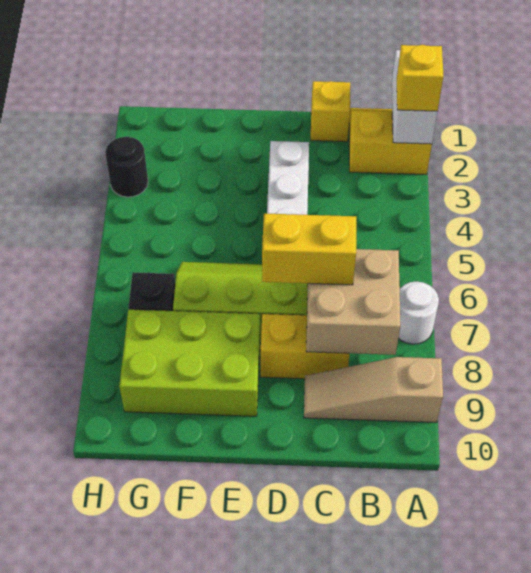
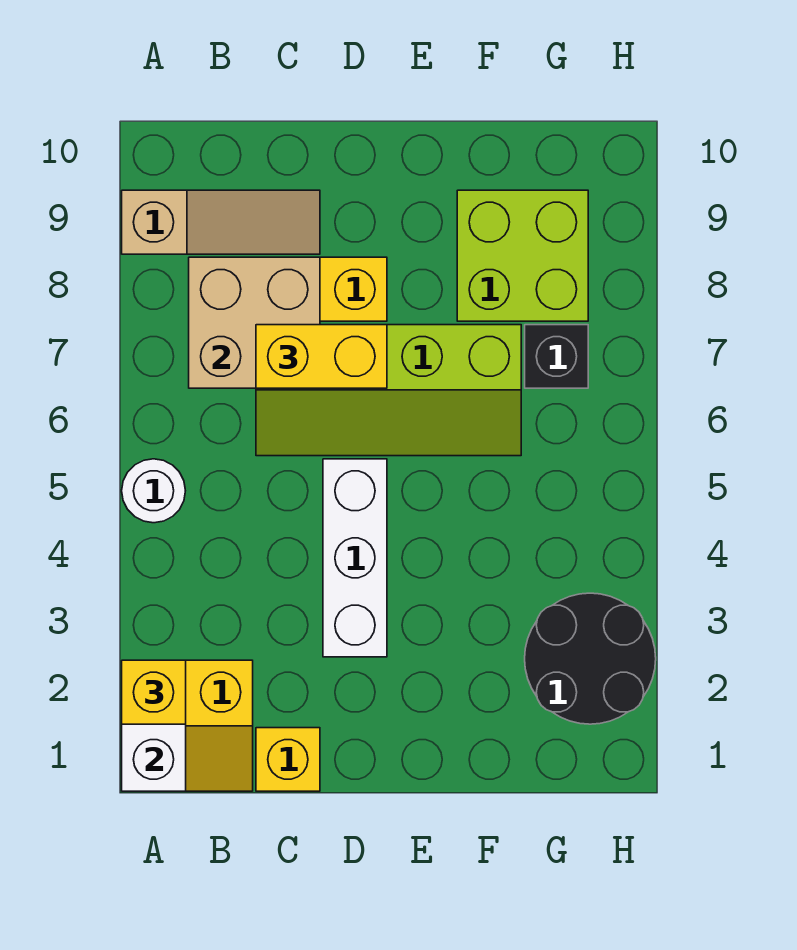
white round brick A7 level 1 -> white round brick A5 level 1
lime brick E8:G9 level 1 -> lime brick F8:G9 level 1
black round brick H3 level 1 -> black round brick G2:H3 level 1

